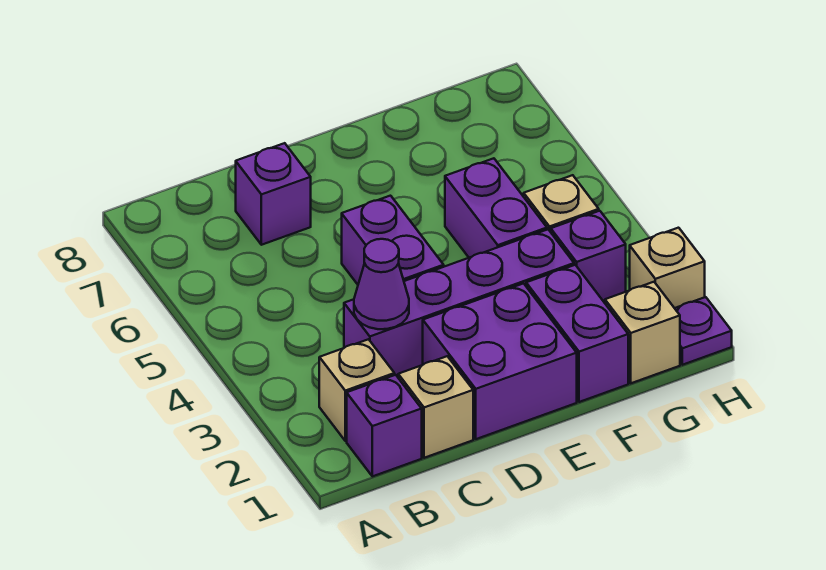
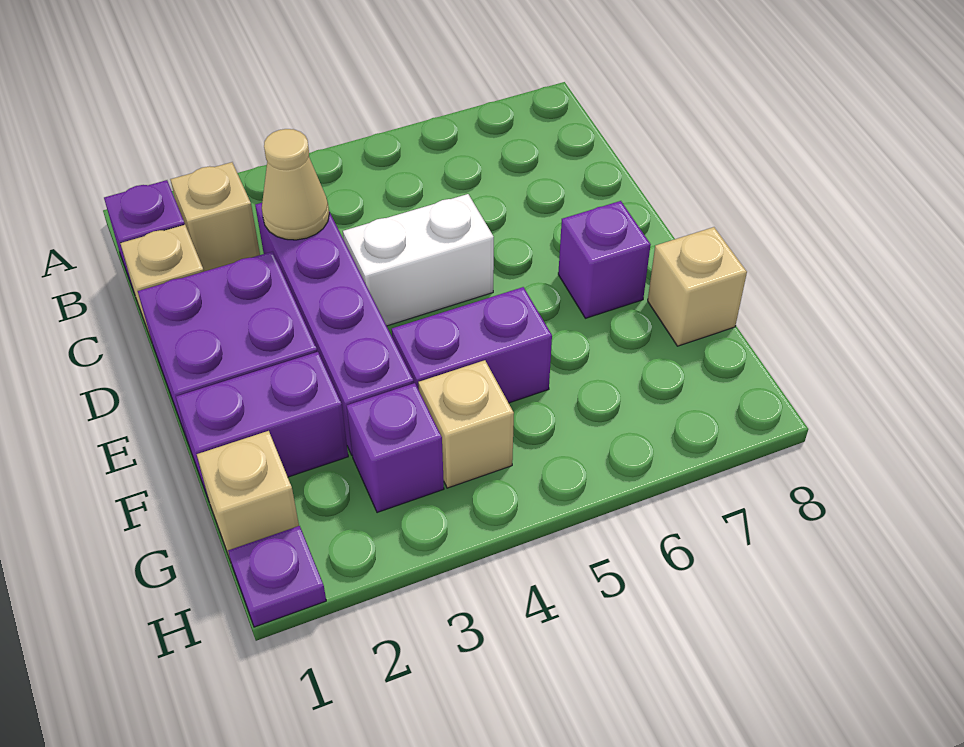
purple cone C3 level 2 -> tan cone C3 level 2
purple brick C7 level 1 -> purple brick E7 level 1
purple brick D4:D5 level 1 -> white brick D4:D5 level 1
tan brick H2 level 1 -> tan brick F8 level 1

